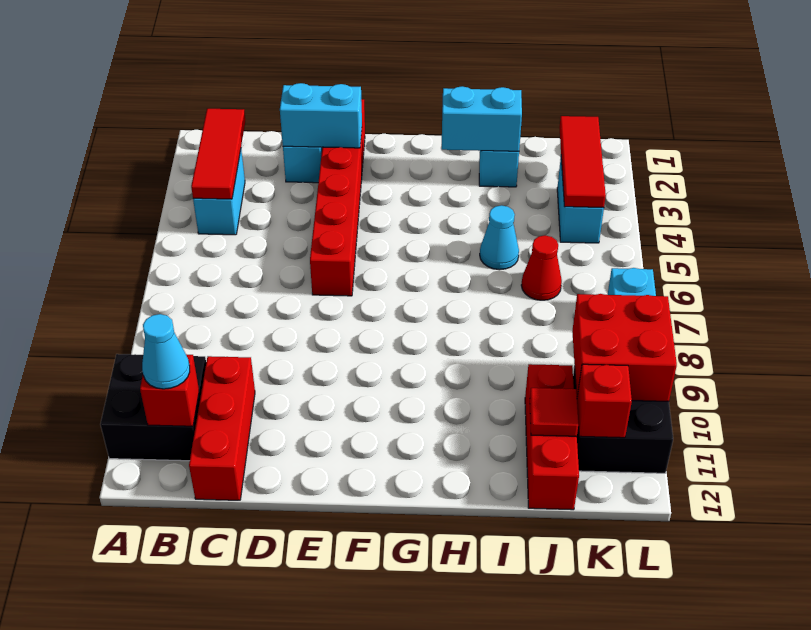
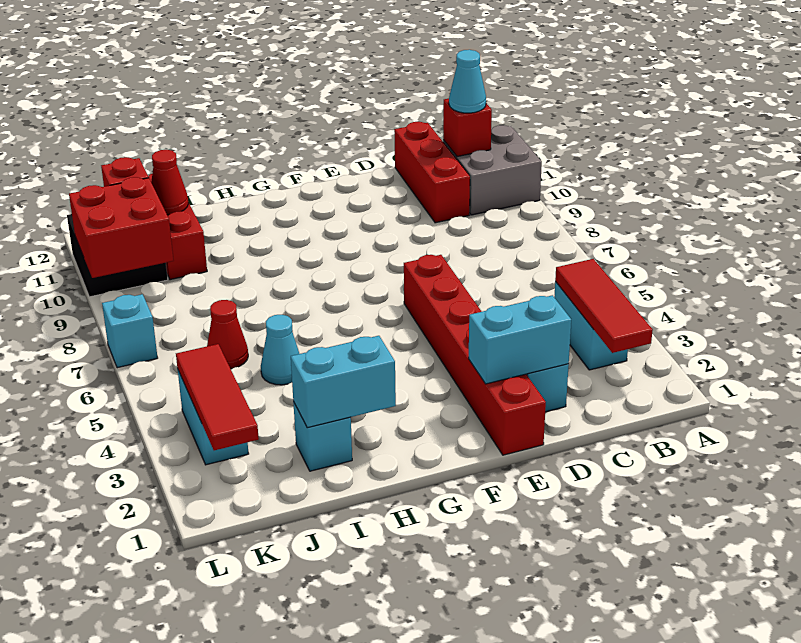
black brick A10:B11 level 1 -> grey brick A10:B11 level 1
red tile J11 level 2 -> red cone J11 level 2

